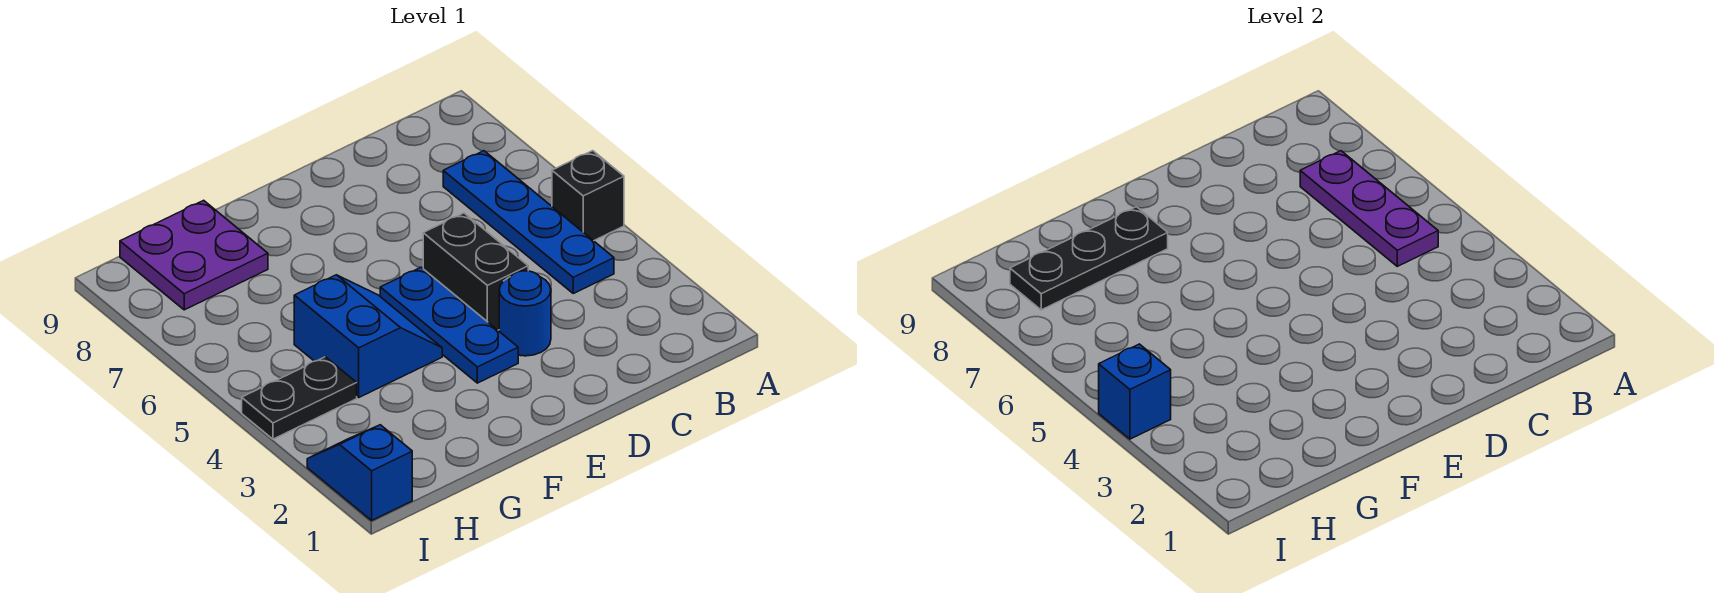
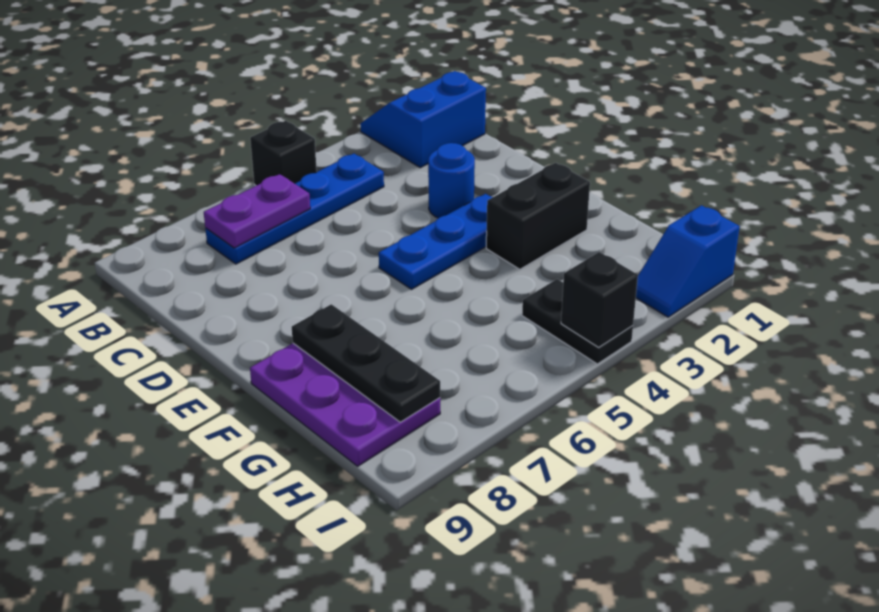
purple plate B5:B7 level 2 -> purple plate B6:B7 level 2
black brick D4:D5 level 1 -> black brick F2:F3 level 1
blue slope F4:G5 level 1 top G -> blue slope A1:B2 level 1 top B
purple plate G8:H9 level 1 -> purple plate F8:H9 level 1
blue brick I4 level 2 -> black brick I4 level 2

